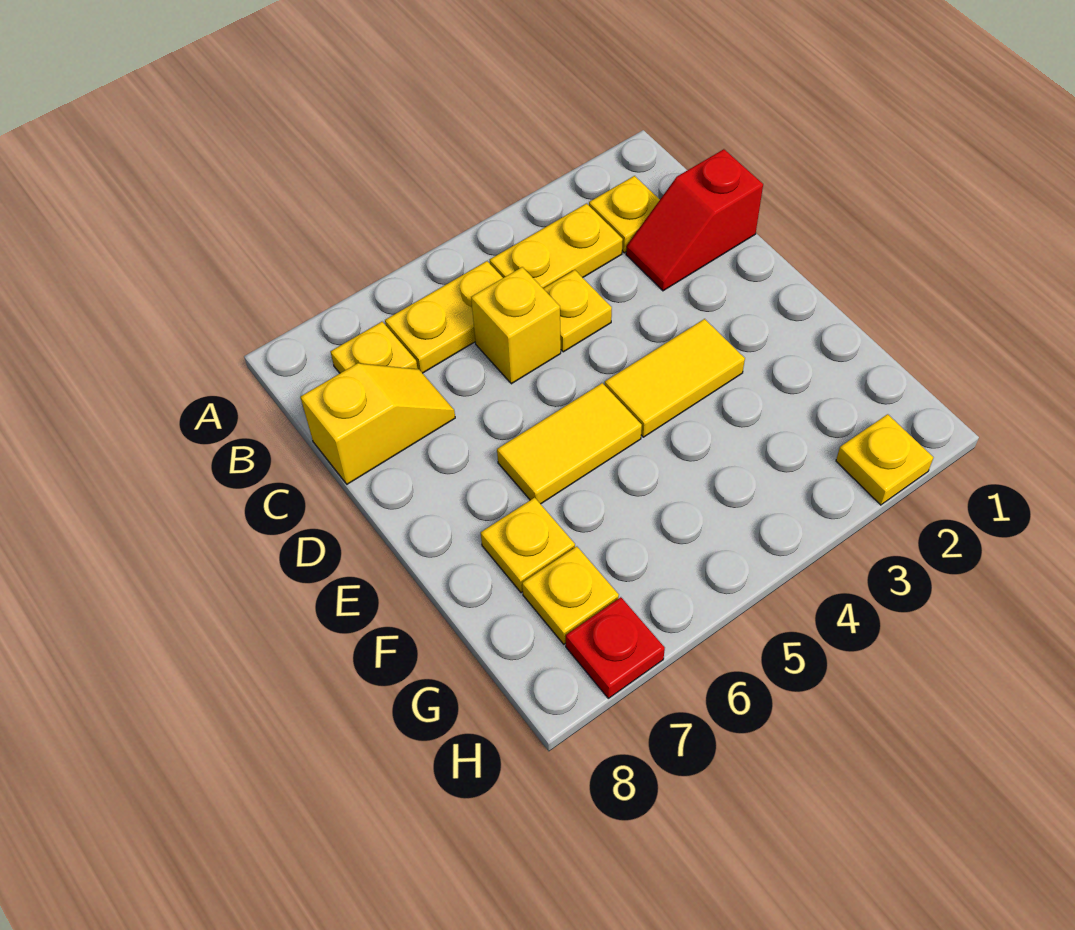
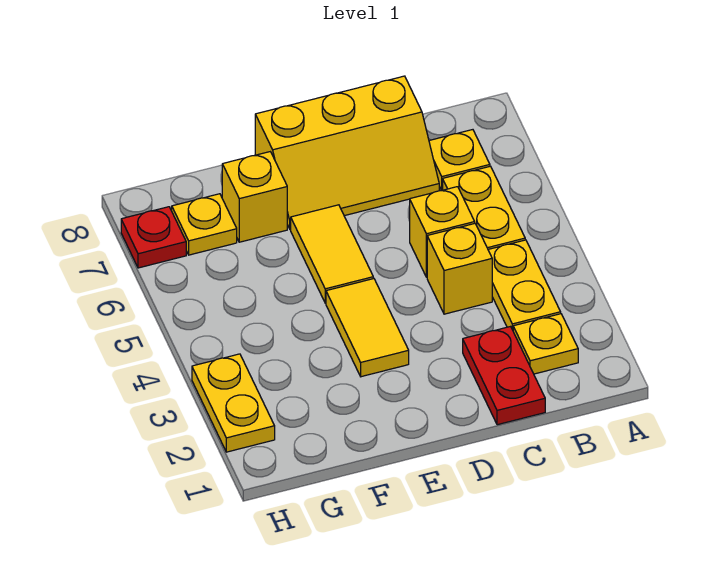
red slope C1:C2 level 1 top 1 -> red plate C1:C2 level 1
yellow plate C4 level 1 -> yellow brick C4 level 1
yellow slope C7:C8 level 1 top 8 -> yellow slope C7:E8 level 1 top 8
yellow plate F7 level 1 -> yellow brick F7 level 1
yellow plate H2 level 1 -> yellow plate H2:H3 level 1

